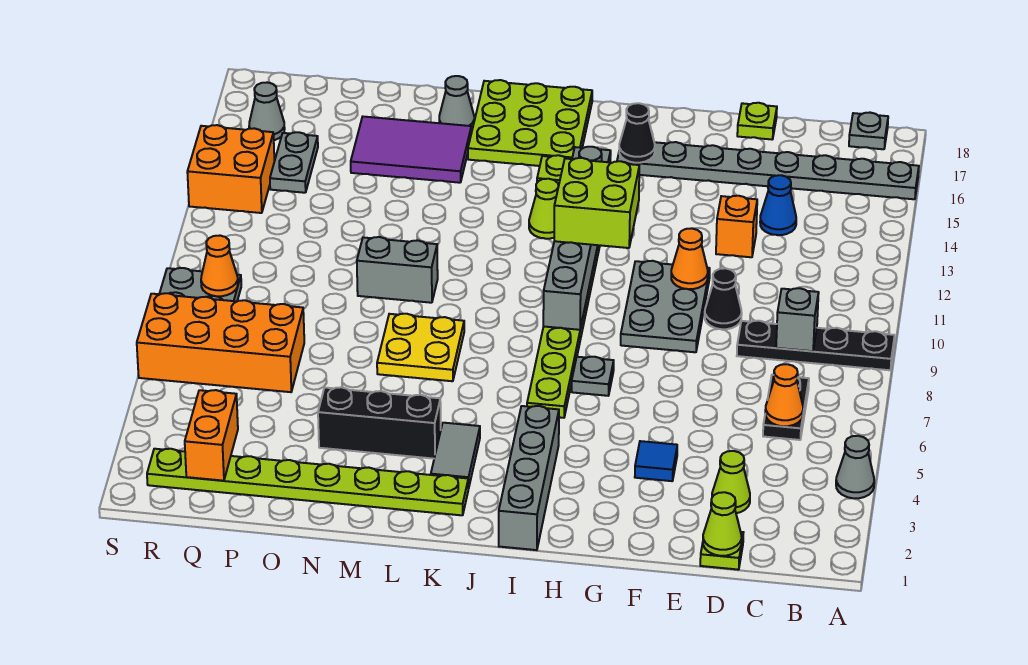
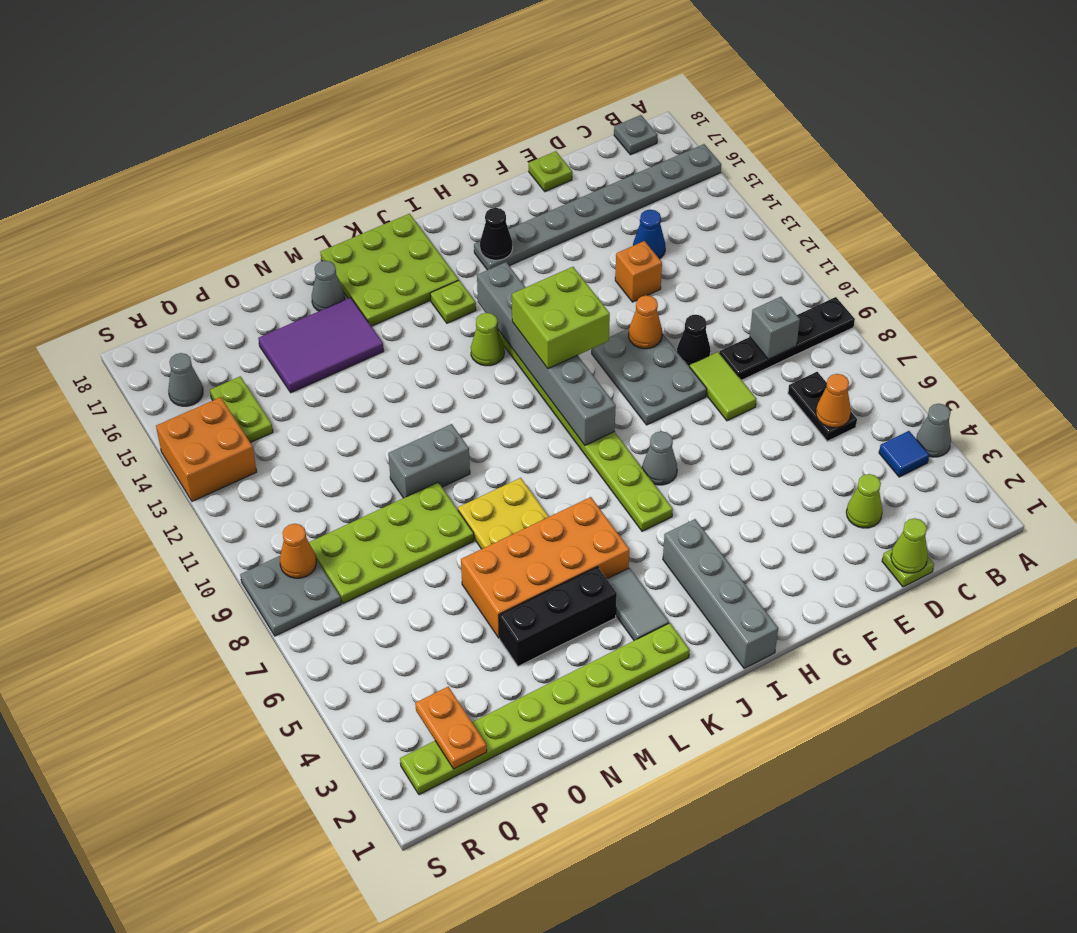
none -> lime tile E8:E9 level 1
blue tile F4 level 1 -> blue tile B4 level 1
grey plate H7 level 1 -> grey cone H7 level 1
none -> lime plate N8:Q9 level 1
orange brick P6:S7 level 1 -> orange brick K5:N6 level 1
orange brick Q2:Q3 level 2 -> orange plate Q2:Q3 level 2
grey plate Q14:Q15 level 1 -> lime plate Q14:Q15 level 1

